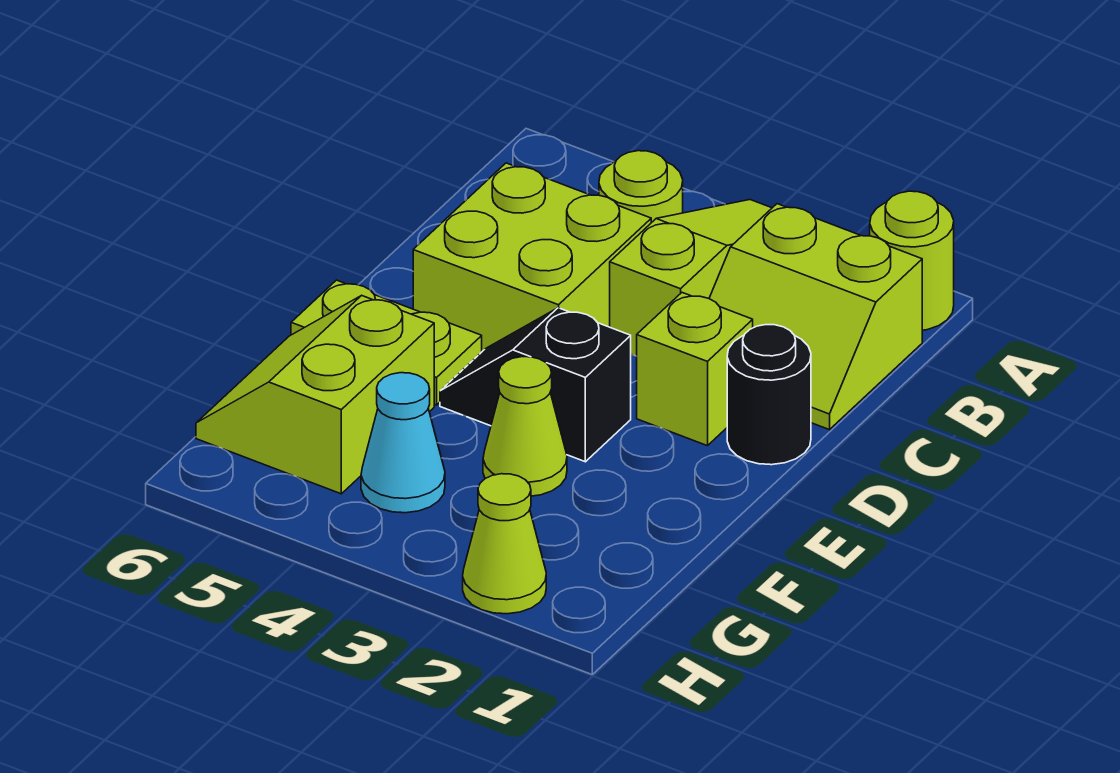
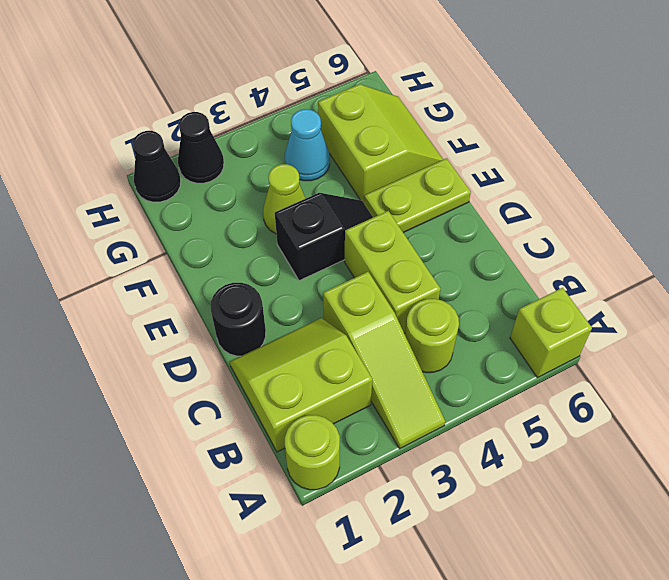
lime brick C4:D5 level 1 -> lime brick C4:D4 level 1
lime brick D2 level 1 -> lime brick A6 level 1
none -> black cone H1 level 1
lime cone H2 level 1 -> black cone H2 level 1

